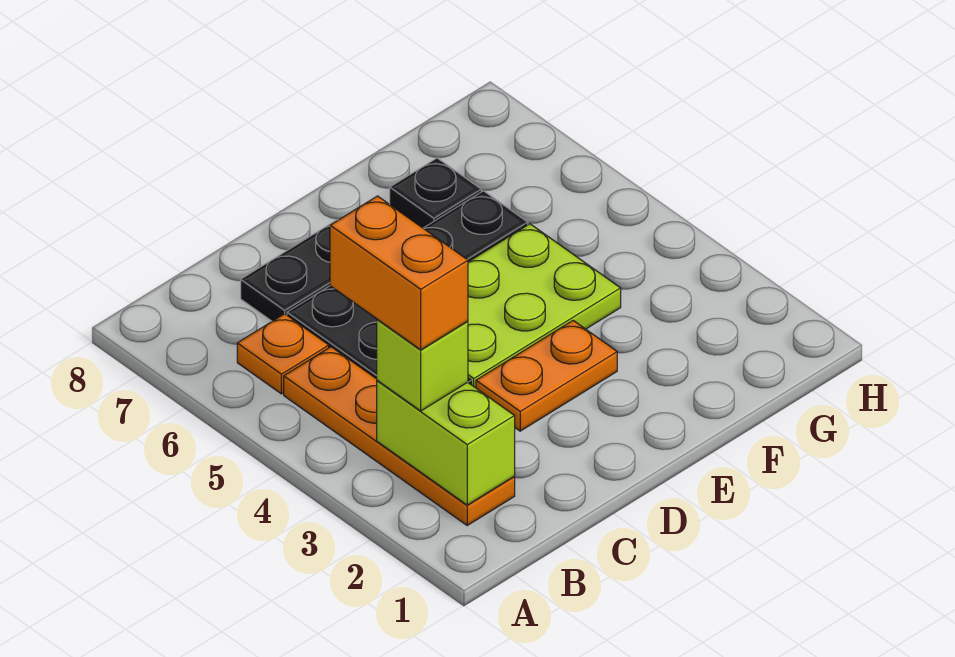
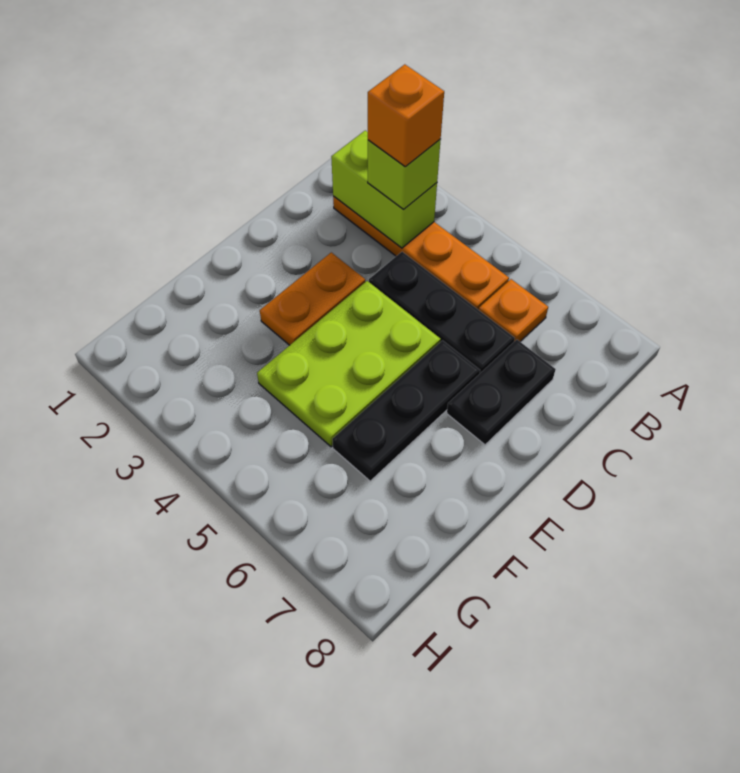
orange brick B3:B4 level 4 -> orange brick B3 level 4
black plate F7 level 1 -> none

